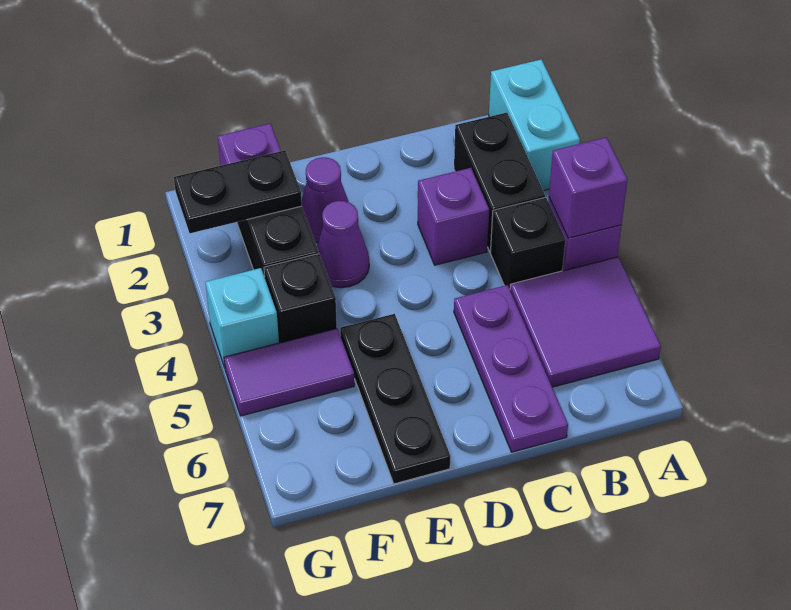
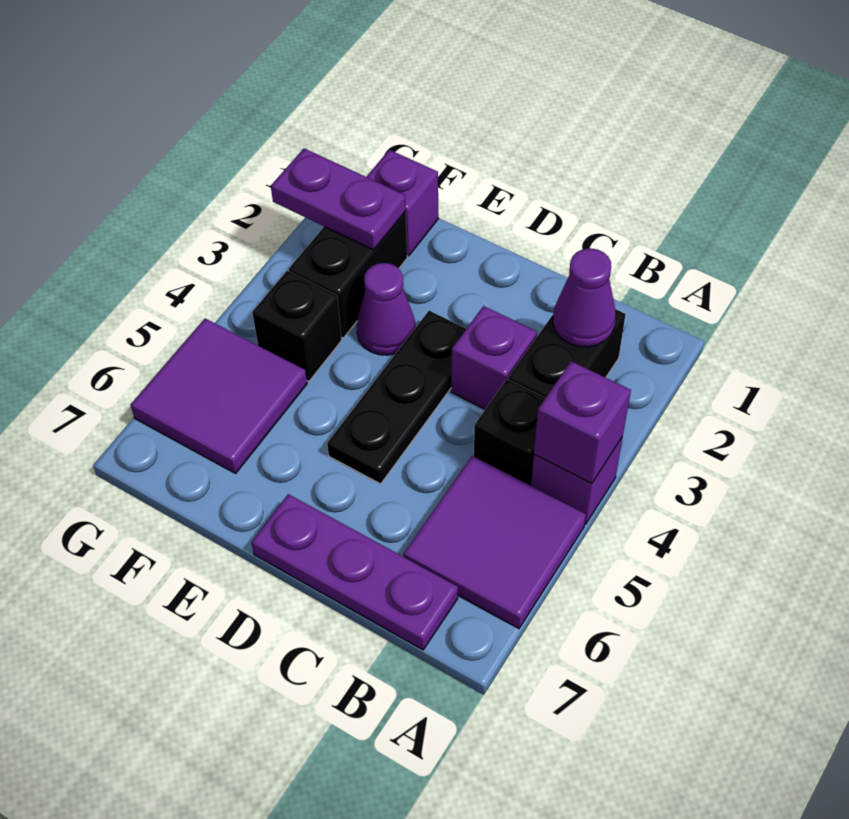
cyan brick A1:A2 level 1 -> none
purple plate C5:C7 level 1 -> purple plate B7:D7 level 1
purple cone E2 level 1 -> purple cone B2 level 2
black plate E5:E7 level 1 -> black plate D3:D5 level 1
black plate F2:G2 level 2 -> purple plate F2:G2 level 2
purple tile F5:G5 level 1 -> purple tile F5:G6 level 1
cyan brick G4 level 1 -> none

